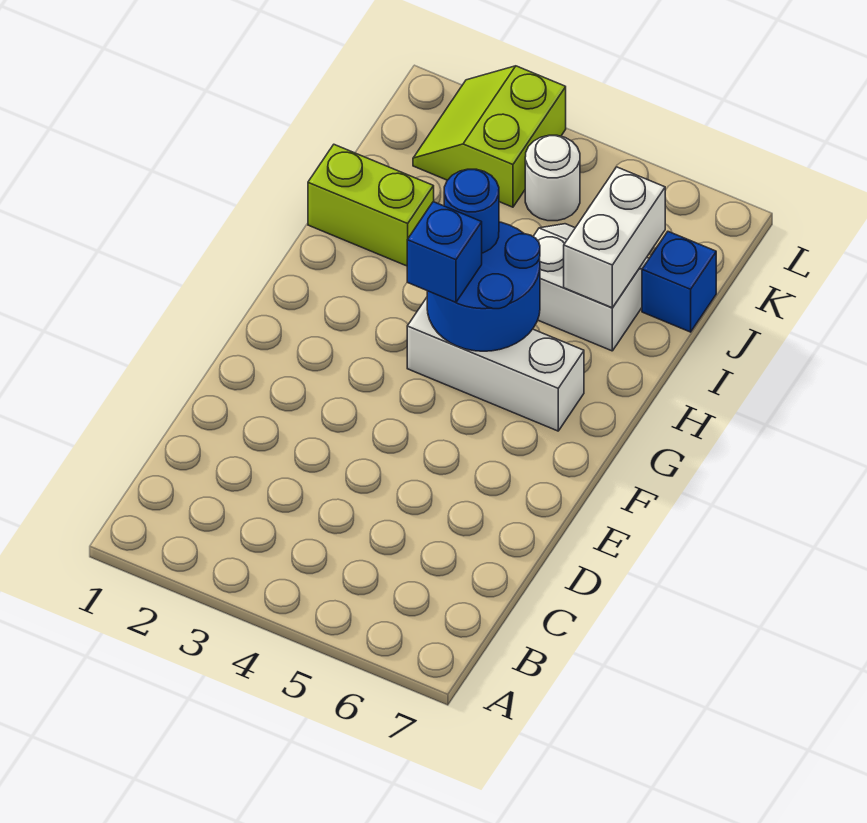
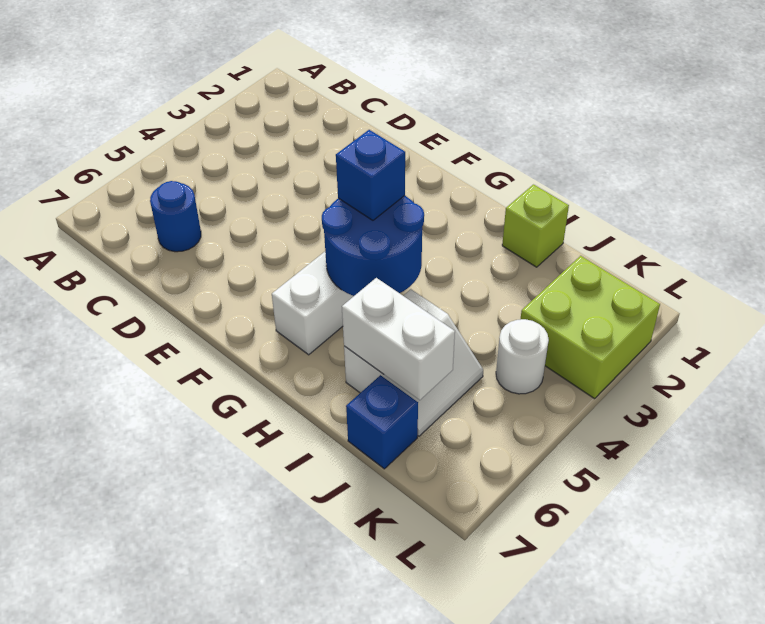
blue round brick H4 level 3 -> blue round brick C6 level 1
lime brick I1:I2 level 1 -> lime brick I1 level 1
lime slope K2:L3 level 1 top 3 -> lime brick K2:L3 level 1

